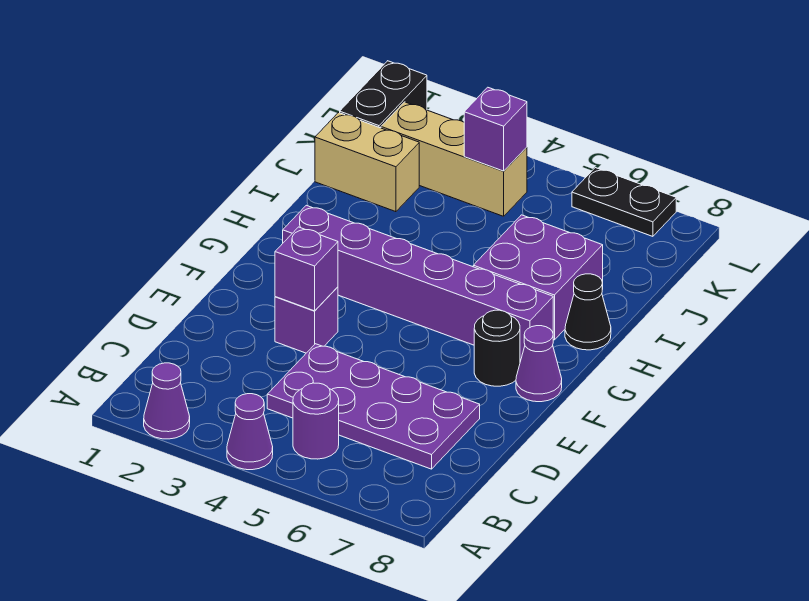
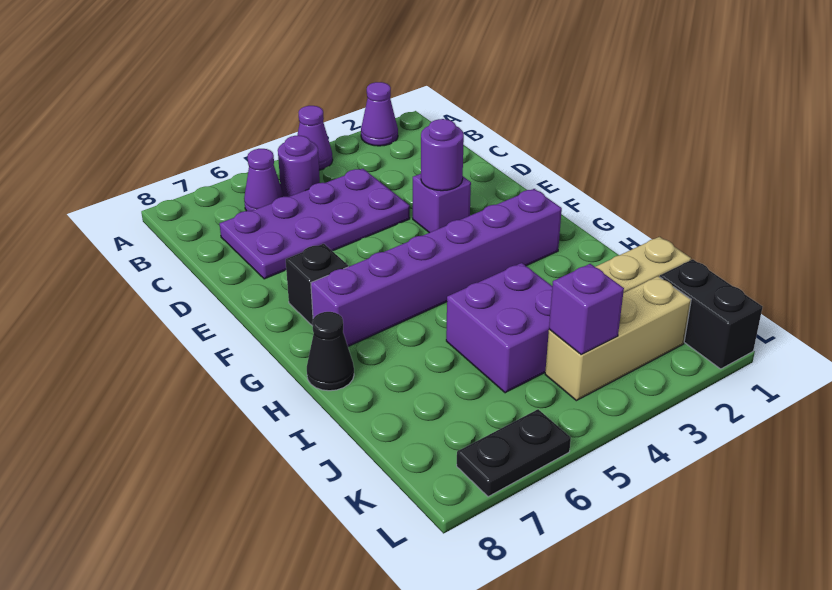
purple brick E3 level 2 -> purple round brick E3 level 2
black round brick F7 level 1 -> black brick F7 level 1
purple cone F8 level 1 -> purple cone B6 level 1
purple brick H6:I7 level 1 -> purple brick I4:J5 level 1

